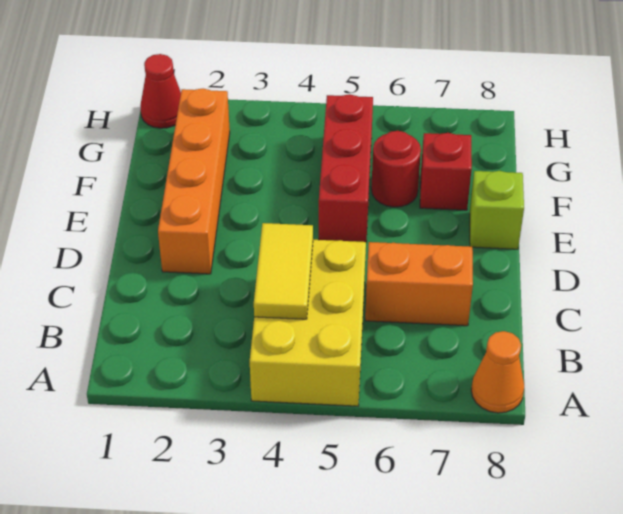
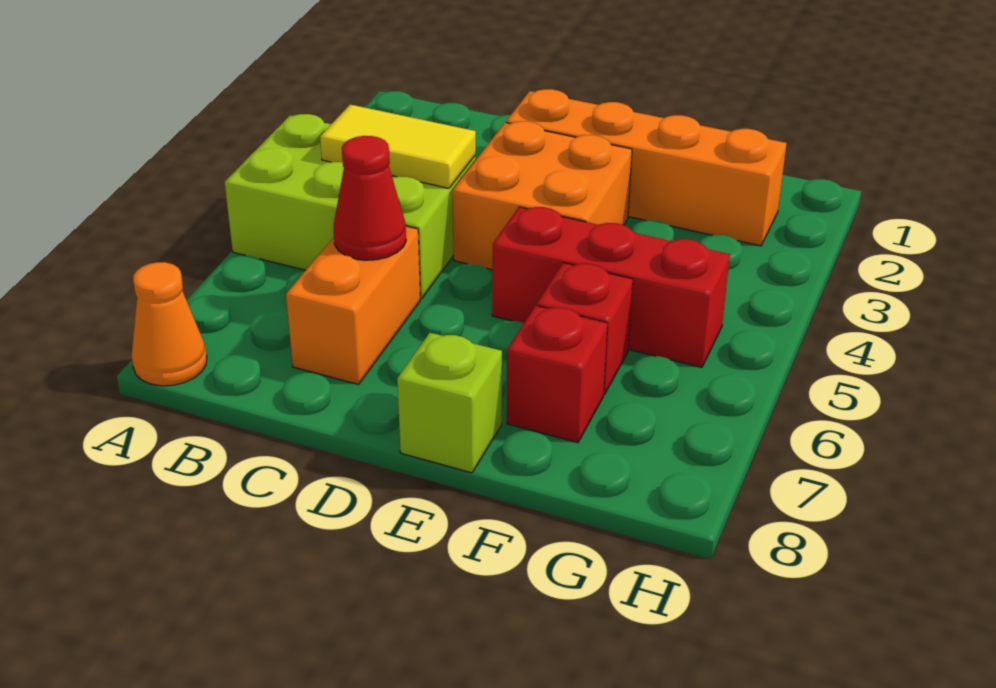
yellow brick A4:C5 level 1 -> lime brick A4:C5 level 1
none -> orange brick D3:E4 level 1
red round brick F6 level 1 -> red brick F6 level 1
red cone H1 level 1 -> red cone C6 level 2

